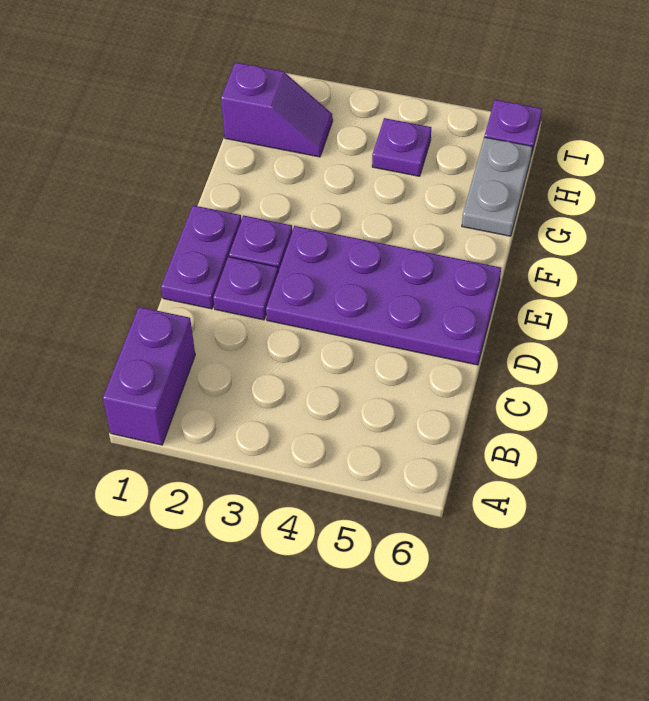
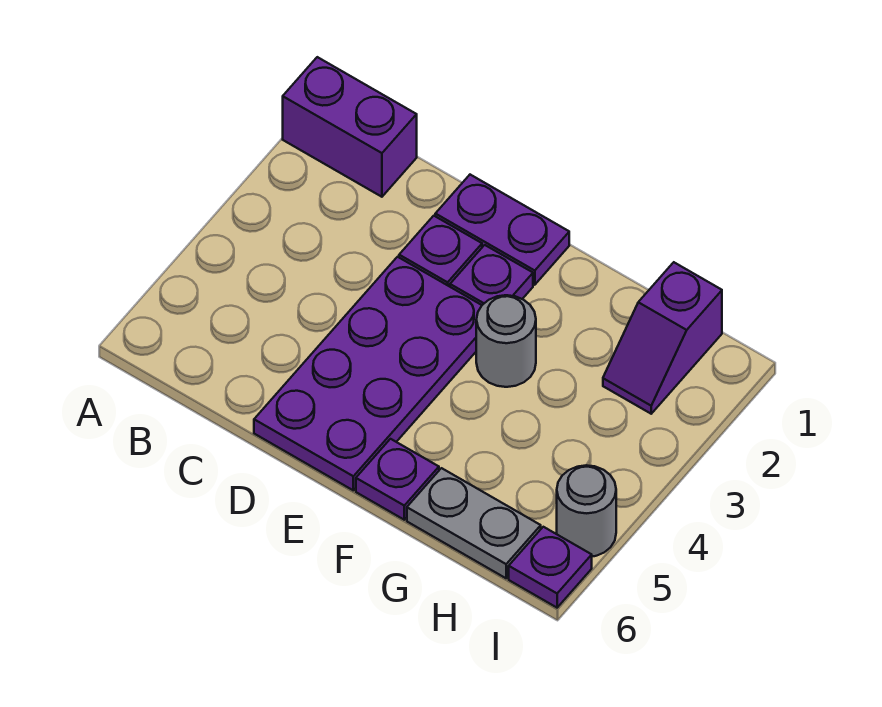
none -> grey round brick F3 level 1
purple plate H4 level 1 -> purple plate F6 level 1
none -> grey round brick I5 level 1

